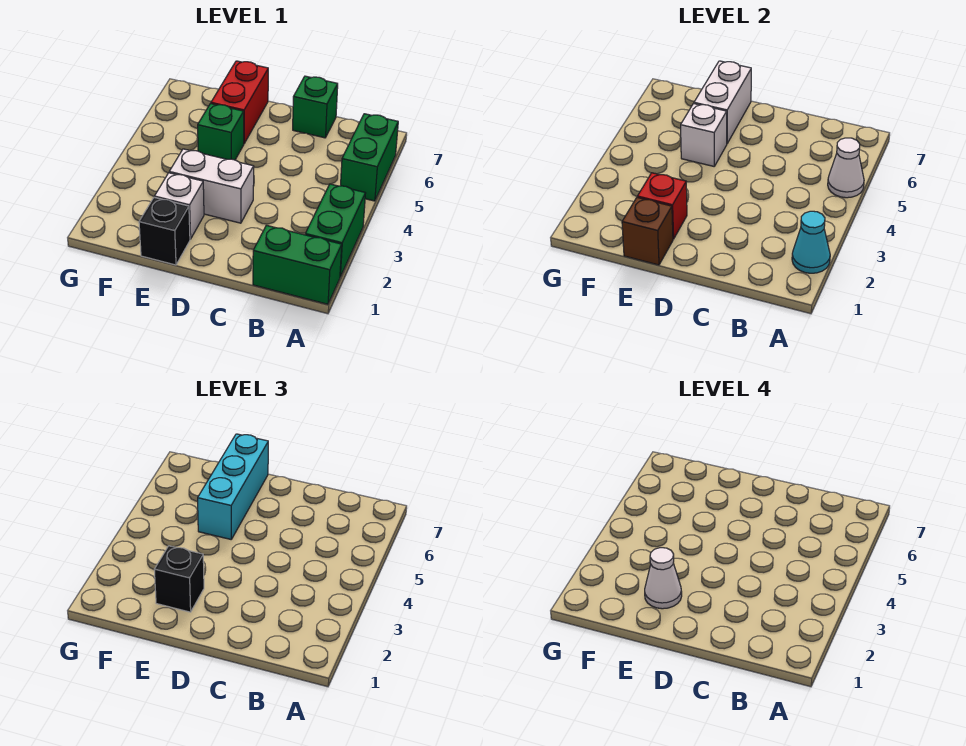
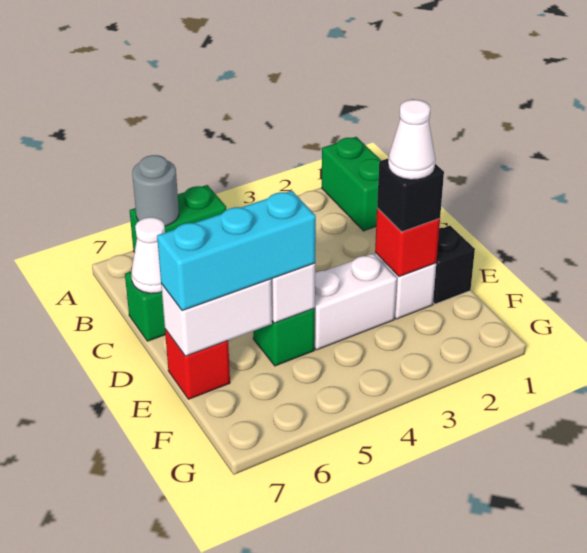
green brick A2:A3 level 1 -> none
cyan cone A2 level 2 -> none
white cone A5 level 2 -> white cone C7 level 2
none -> grey round brick A6 level 2
white brick D3:E3 level 1 -> white brick E3:E4 level 1
brown brick E1 level 2 -> none
red brick E6:E7 level 1 -> red brick E7 level 1

